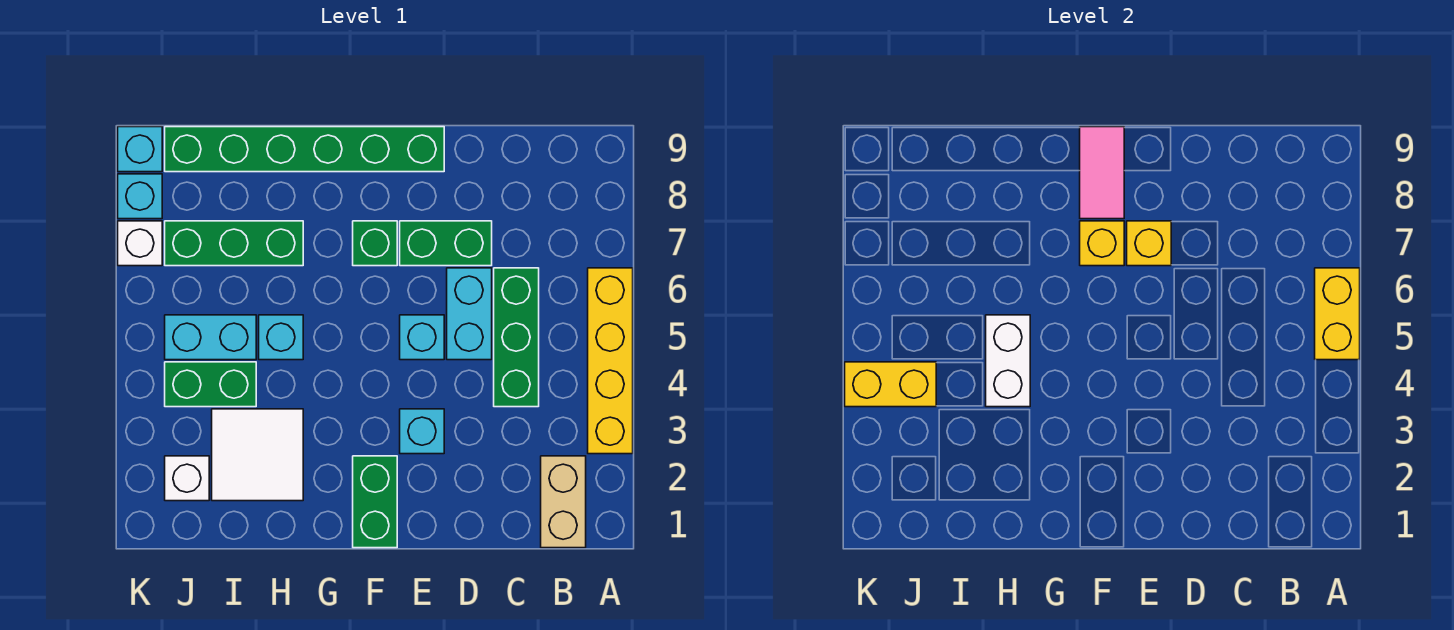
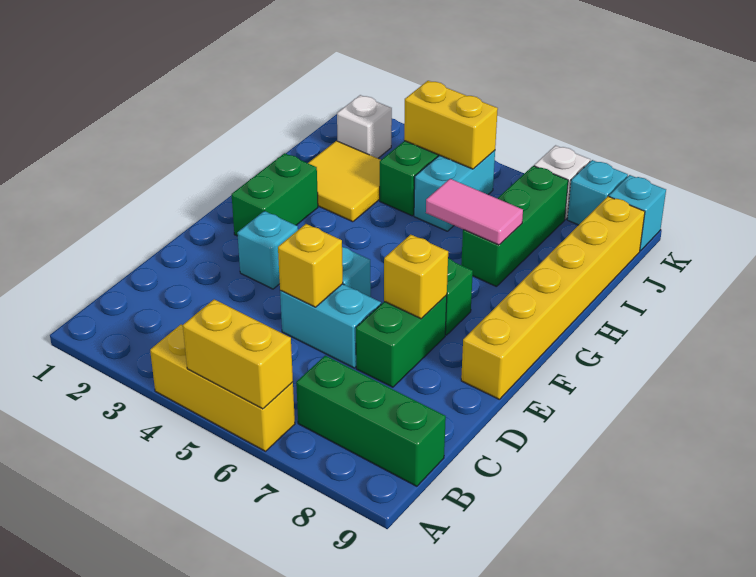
yellow brick A3:A6 level 1 -> yellow brick A4:A6 level 1
tan brick B1:B2 level 1 -> none
green brick C4:C6 level 1 -> green brick B7:B9 level 1
green brick E9:J9 level 1 -> yellow brick E9:J9 level 1
green brick F1:F2 level 1 -> green brick F2:G2 level 1
yellow brick F7 level 2 -> yellow brick D5 level 2
pink tile F8:F9 level 2 -> pink tile H6:H7 level 2
white tile H2:I3 level 1 -> yellow tile H2:I3 level 1
white brick H4:H5 level 2 -> none
cyan brick H5 level 1 -> none
yellow brick J4:K4 level 2 -> yellow brick J4:J5 level 2

